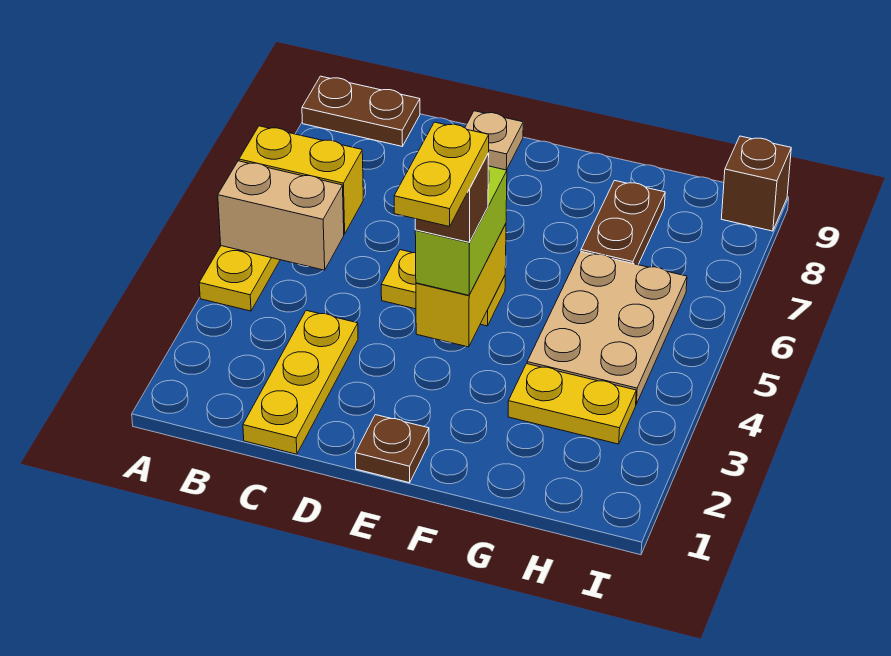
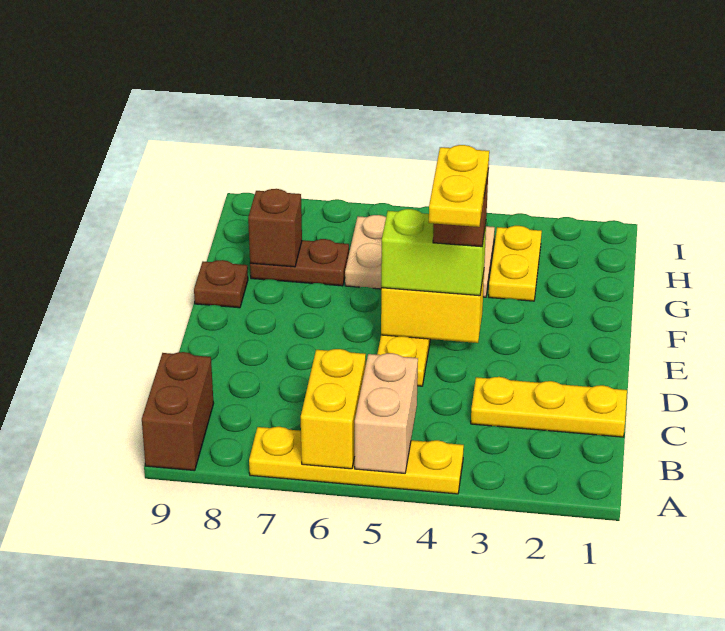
brown plate A9:B9 level 1 -> brown brick A9:B9 level 1
tan plate D9 level 1 -> none
brown plate E1 level 1 -> brown plate F9 level 1
yellow plate E3:E4 level 5 -> yellow plate D4:E4 level 5
brown brick I9 level 1 -> brown brick G8 level 2

